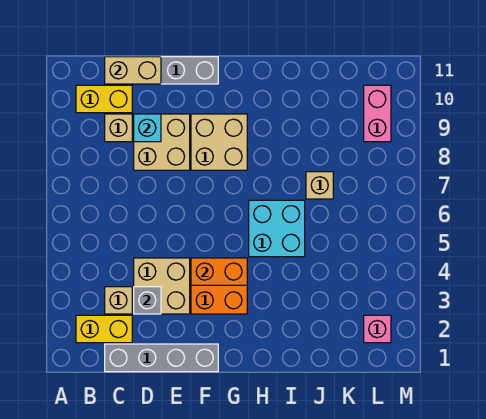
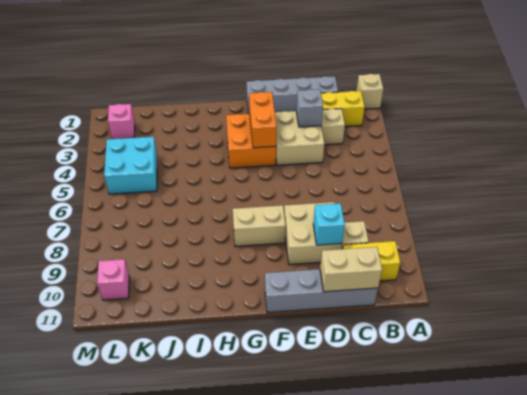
orange brick F4:G4 level 2 -> orange brick F3:F4 level 2
tan brick F8:G9 level 1 -> tan brick F8:G8 level 1
cyan brick H5:I6 level 1 -> cyan brick K4:L5 level 1
tan brick J7 level 1 -> tan brick A1 level 1
pink brick L9:L10 level 1 -> pink brick L10 level 1

